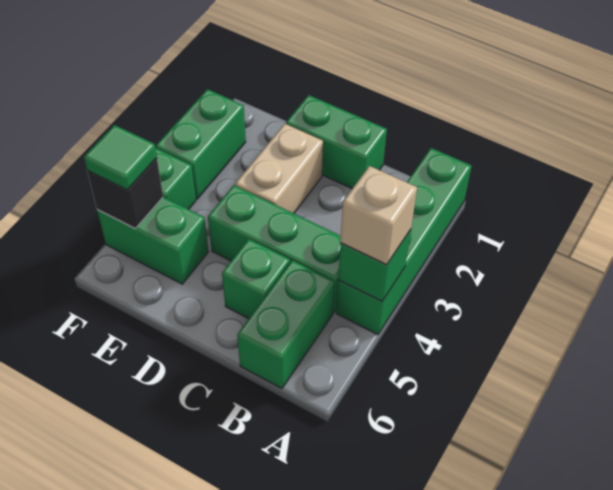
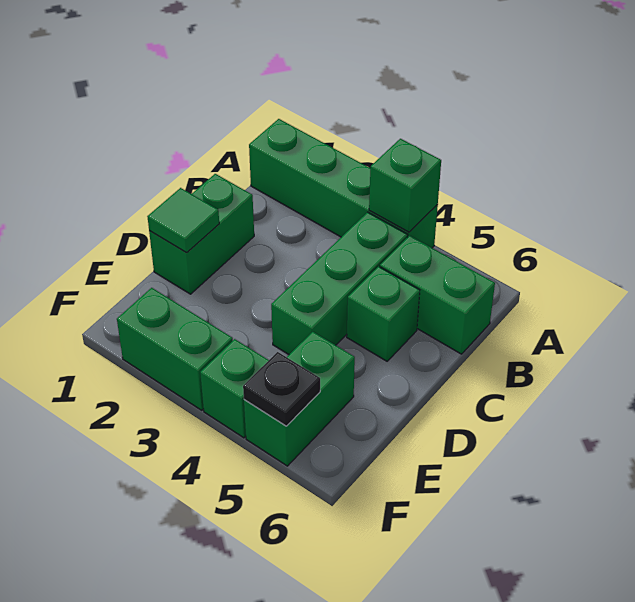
tan brick A4 level 3 -> none
tan brick D2:D3 level 1 -> none
black brick F5 level 2 -> black plate F5 level 2
green tile F5 level 3 -> green tile D1 level 2

